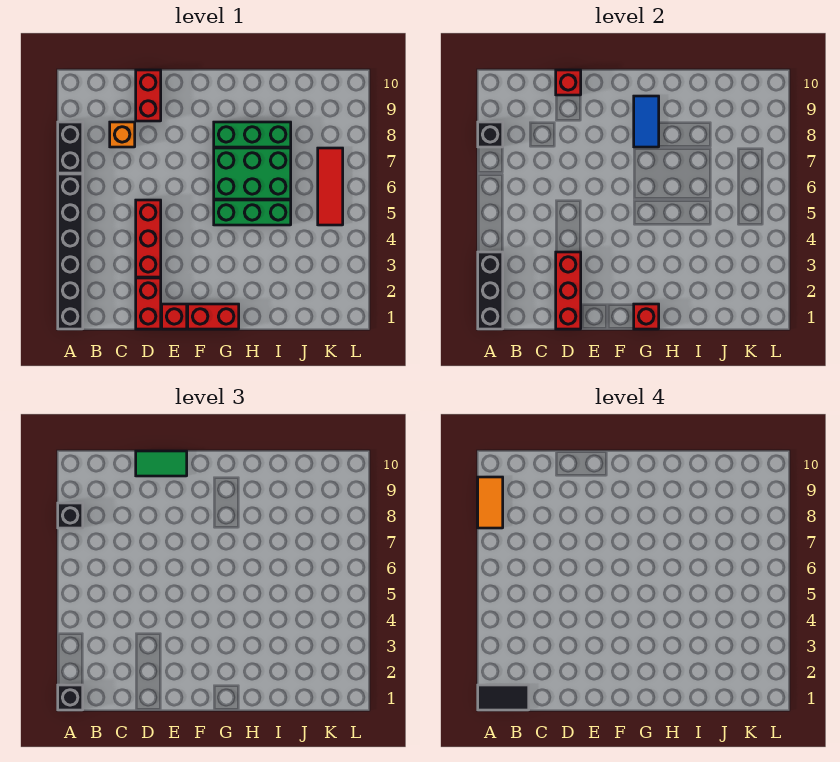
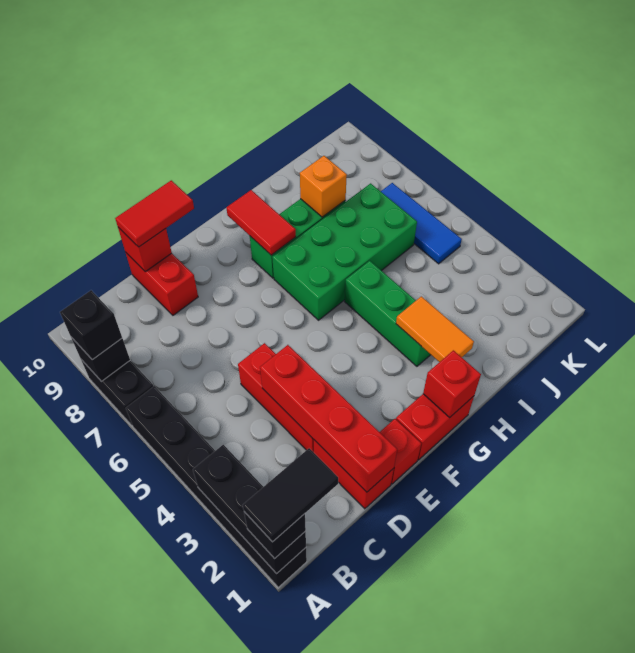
orange tile A8:A9 level 4 -> orange tile H2:H3 level 2
orange brick C8 level 1 -> orange brick I8 level 2
red brick D1:D3 level 2 -> red brick D1:D4 level 2
green tile D10:E10 level 3 -> red tile D10:E10 level 3
green brick G5:I5 level 1 -> green brick H3:H5 level 1
green brick G6:I7 level 1 -> green brick G6:J7 level 1
blue tile G8:G9 level 2 -> red tile G8:G9 level 2
red tile K5:K7 level 1 -> blue tile K5:K7 level 1

